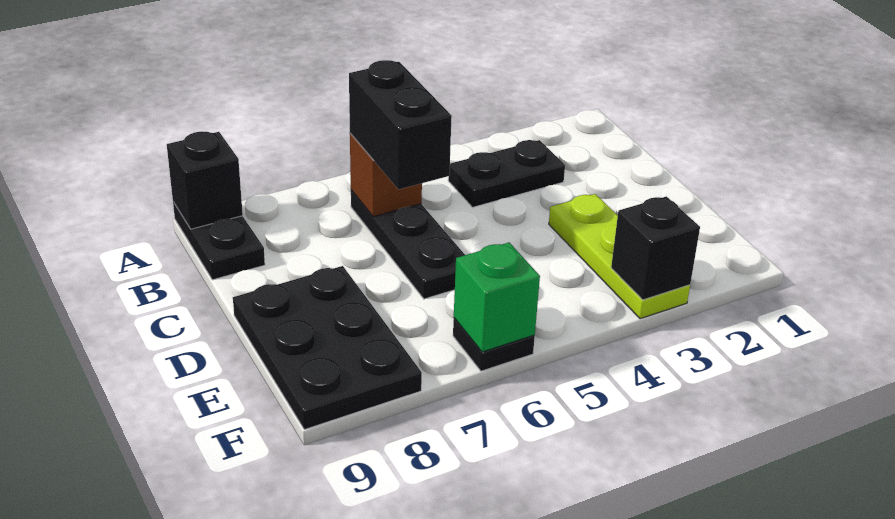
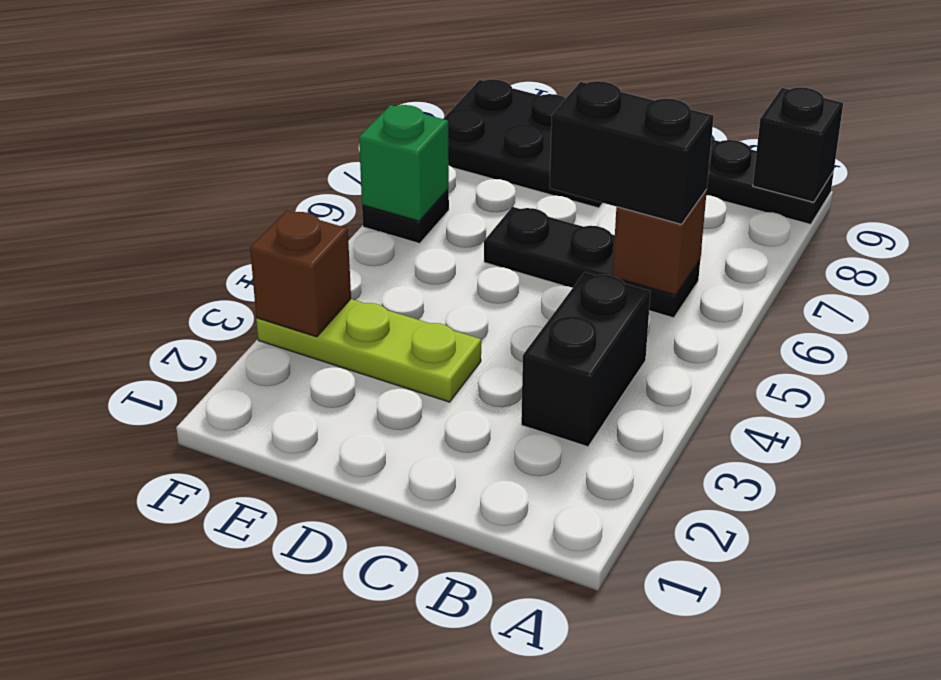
black plate B3:B4 level 1 -> black brick B3:B4 level 1
black brick F3 level 2 -> brown brick F3 level 2

